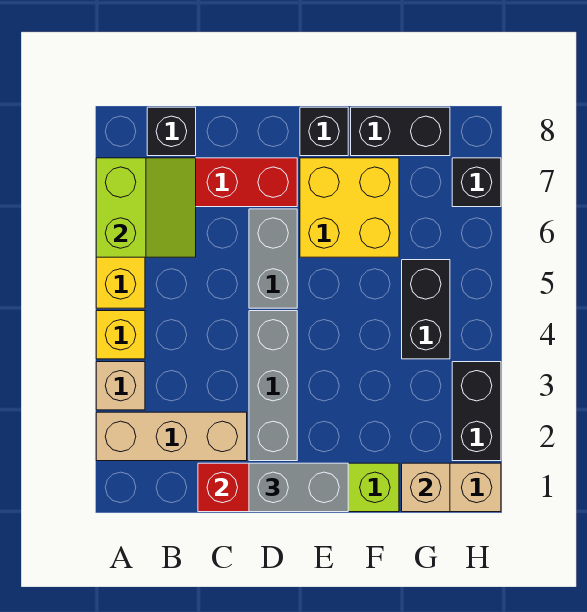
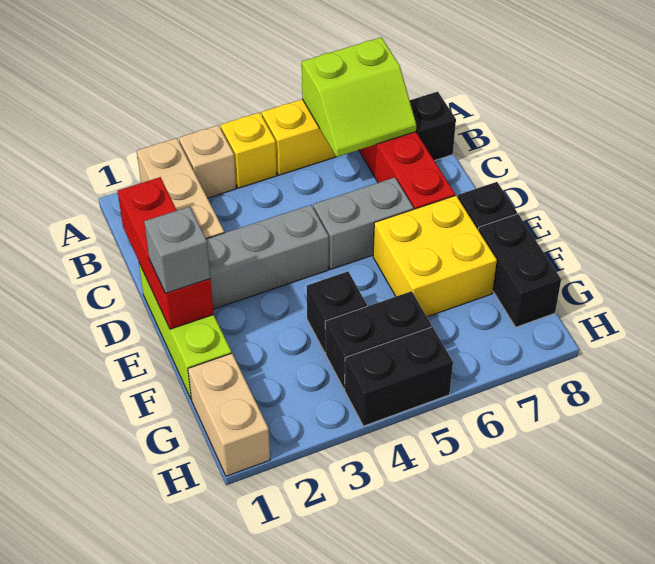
grey brick D1:E1 level 3 -> grey brick E1 level 3
tan brick G1 level 2 -> none
black brick H2:H3 level 1 -> black brick H4:H5 level 1
black brick H7 level 1 -> black brick F4 level 1

